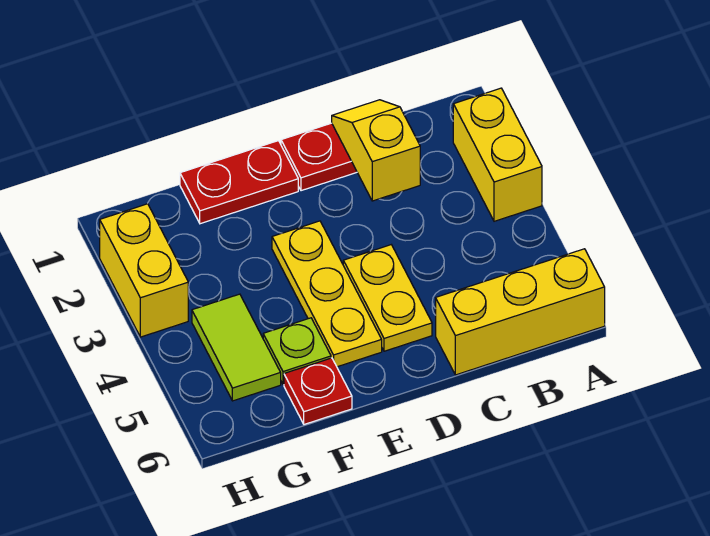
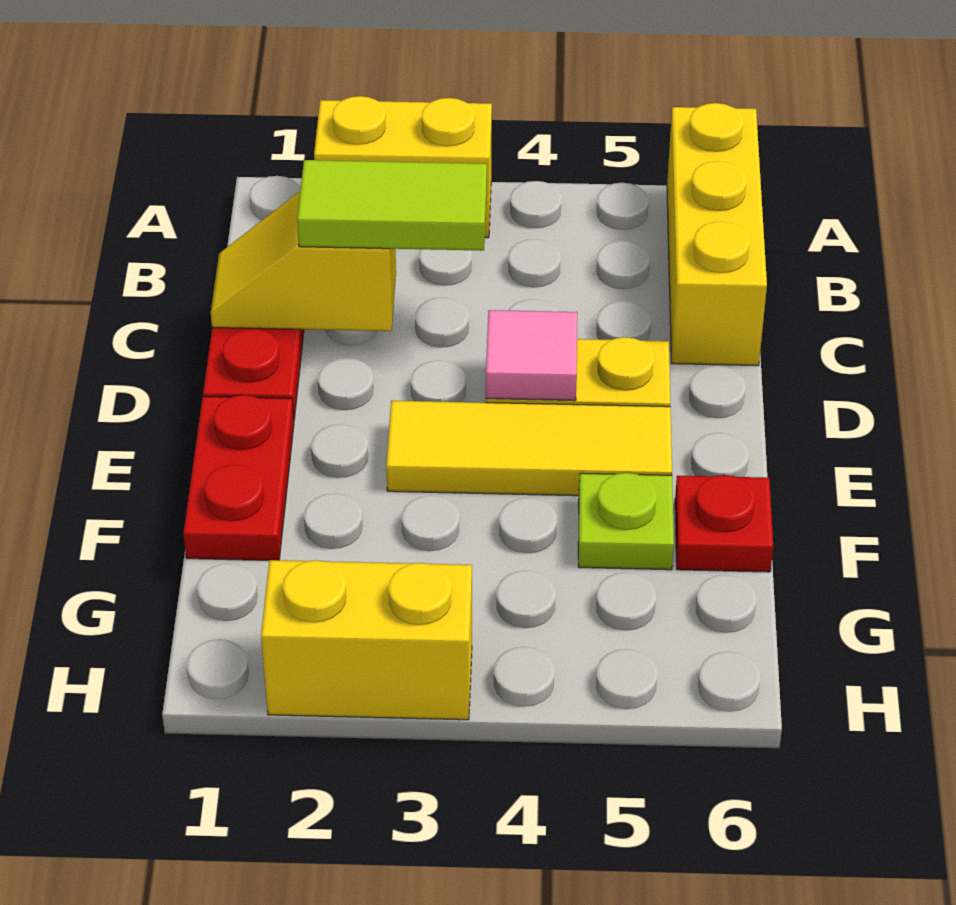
none -> pink tile D4 level 2
yellow plate E3:E5 level 1 -> yellow tile E3:E5 level 1
lime tile G4:G5 level 1 -> lime tile C2:C3 level 3

